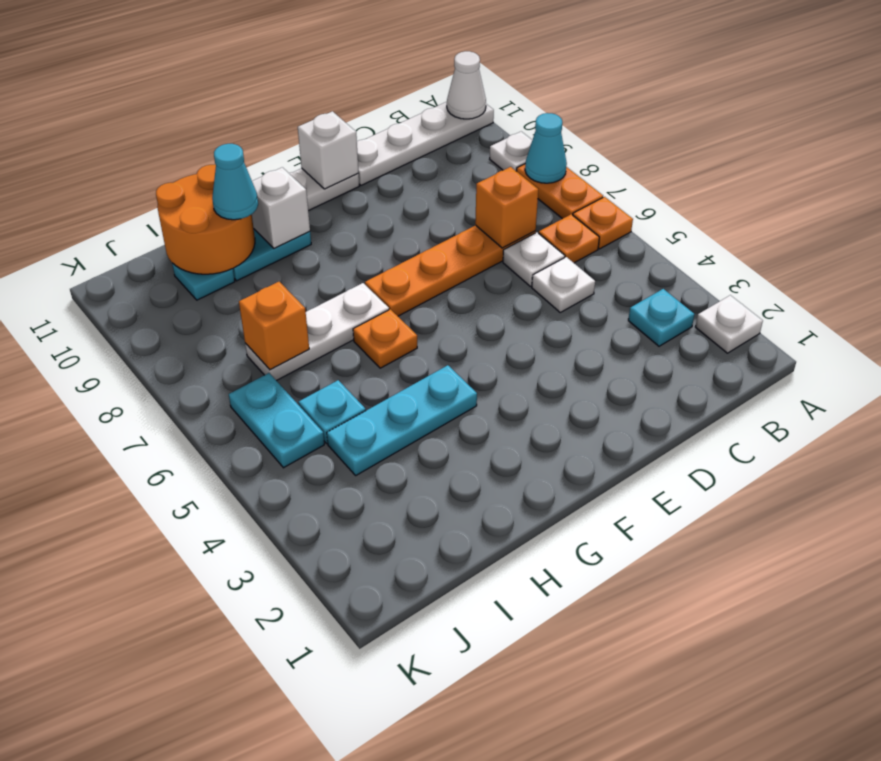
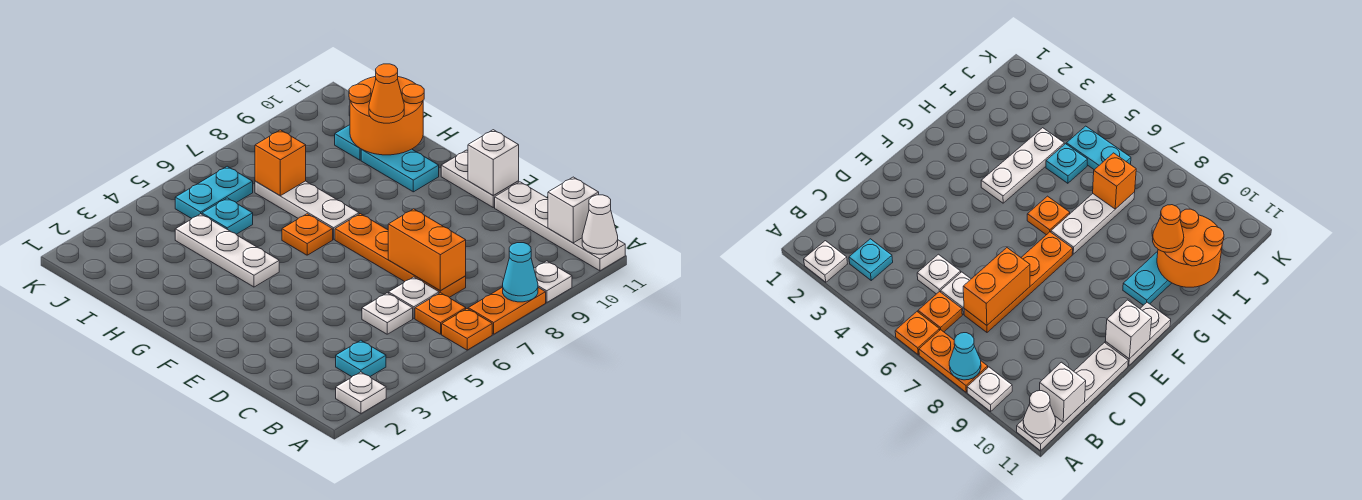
orange brick C7 level 2 -> orange brick C7:D7 level 2
cyan plate G4:I4 level 1 -> white plate G4:I4 level 1
white brick G10 level 2 -> white brick B11 level 2
cyan cone H10 level 3 -> orange cone H10 level 3

